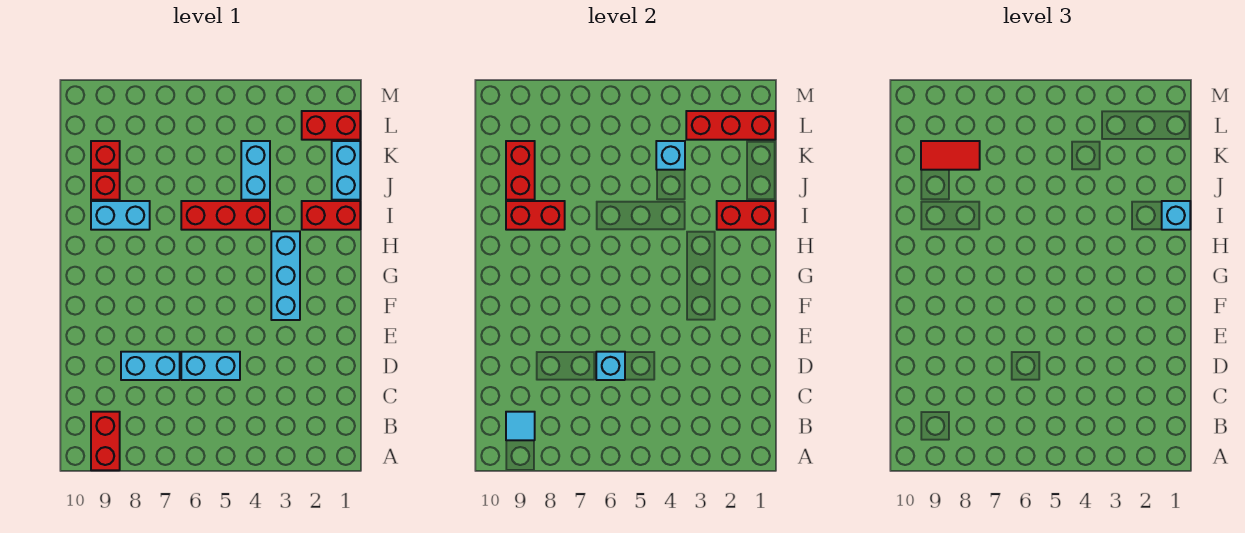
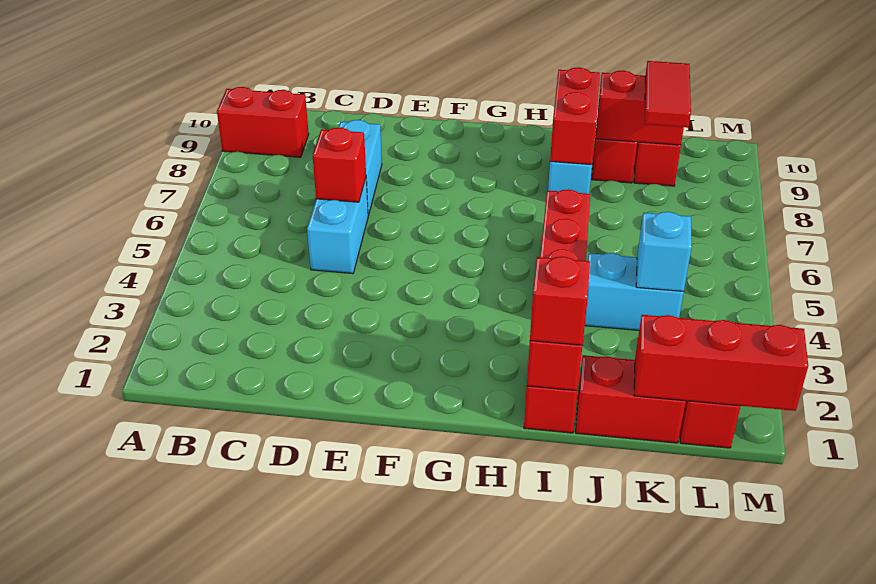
cyan tile B9 level 2 -> none
cyan brick D6 level 2 -> red brick D6 level 2
cyan brick F3:H3 level 1 -> none
cyan brick I1 level 3 -> red brick I1 level 3
cyan brick J1:K1 level 1 -> red brick J1:K1 level 1
red brick L1:L3 level 2 -> red brick K1:M1 level 2

